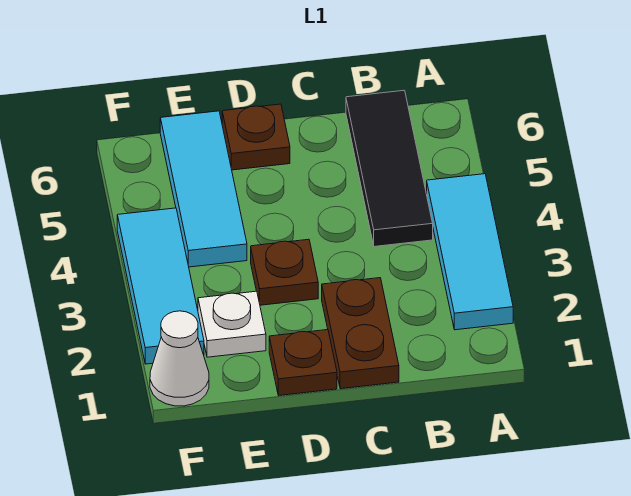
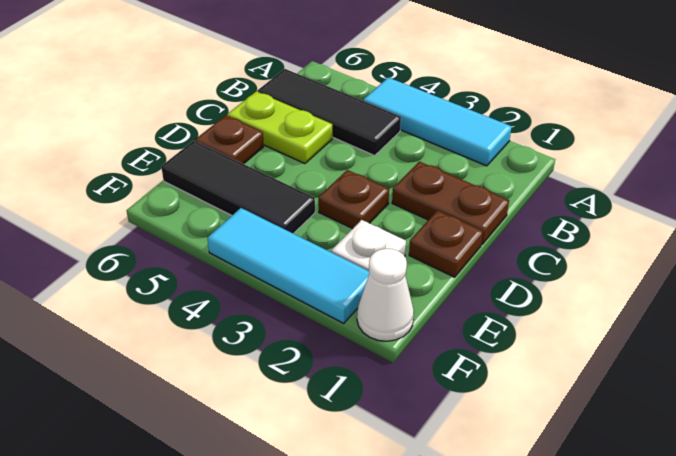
none -> lime plate C5:C6 level 1
cyan tile E4:E6 level 1 -> black tile E4:E6 level 1

